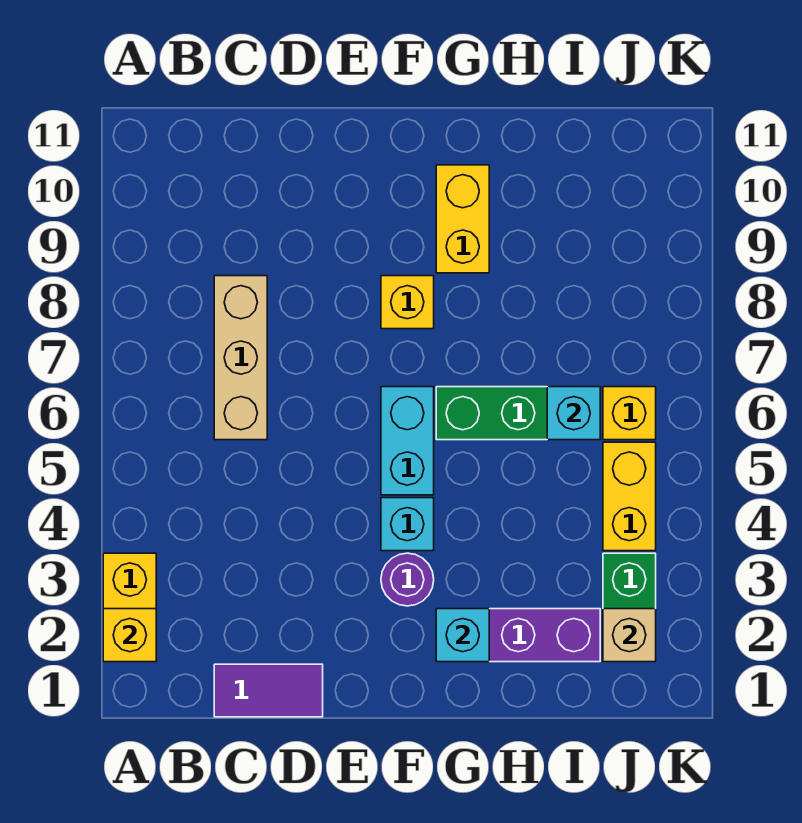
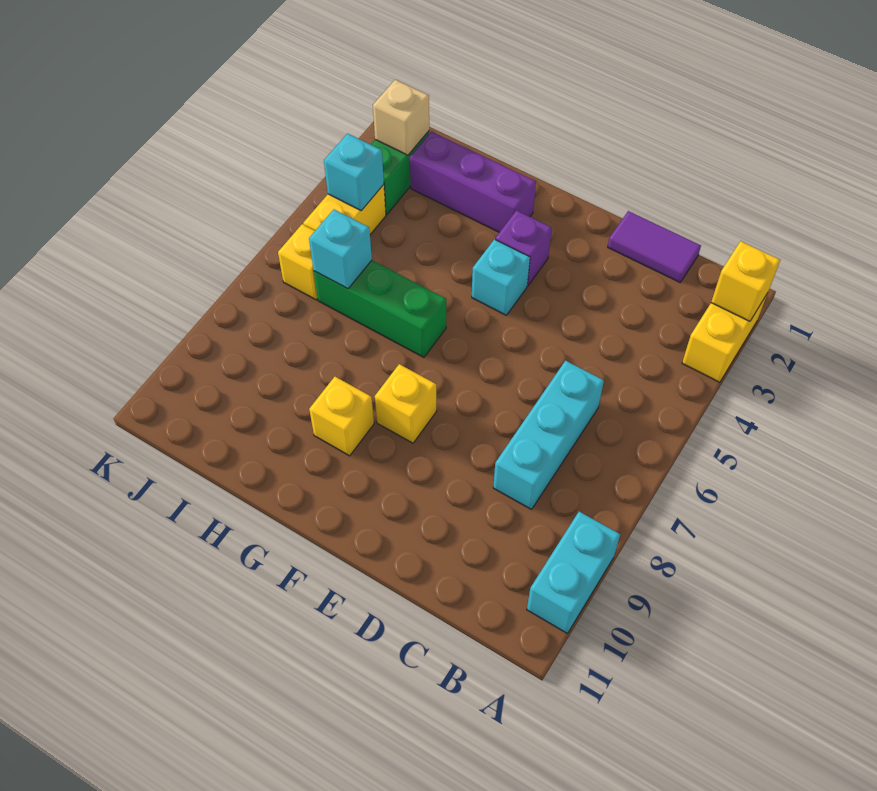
tan brick C6:C8 level 1 -> cyan brick C6:C8 level 1
purple round brick F3 level 1 -> purple brick F3 level 1
cyan brick F5:F6 level 1 -> cyan brick A9:A10 level 1
cyan brick G2 level 2 -> cyan brick J4 level 2
yellow brick G9:G10 level 1 -> yellow brick G9 level 1

